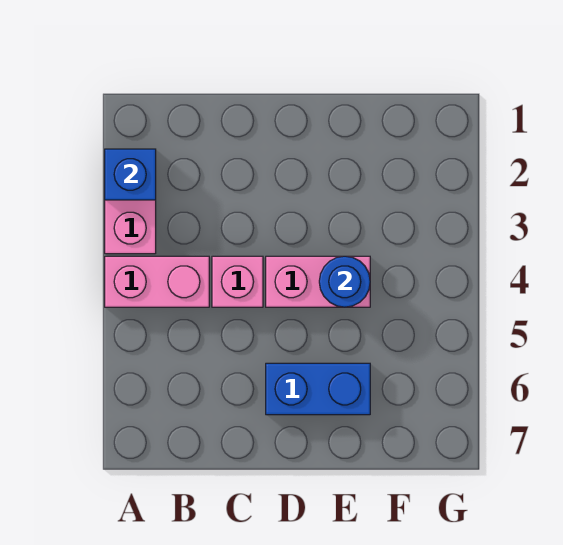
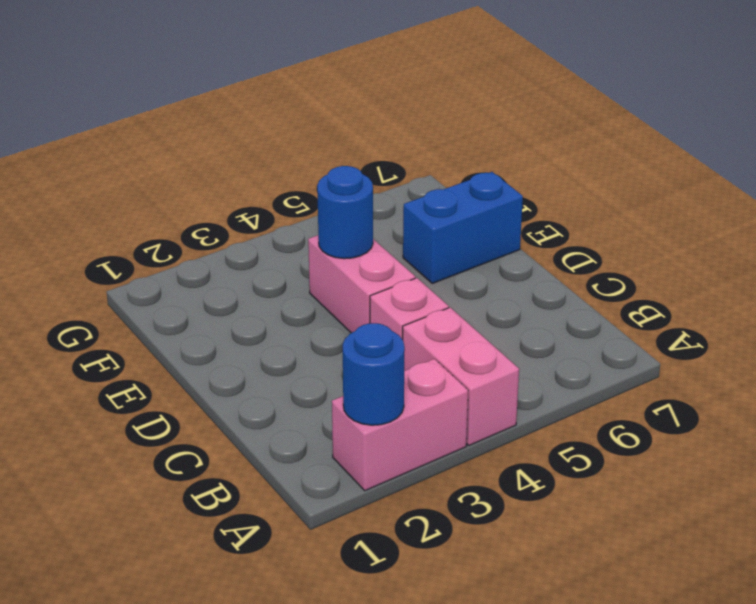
blue brick A2 level 2 -> blue round brick A2 level 2
blue brick D6:E6 level 1 -> blue brick E6:E7 level 1

